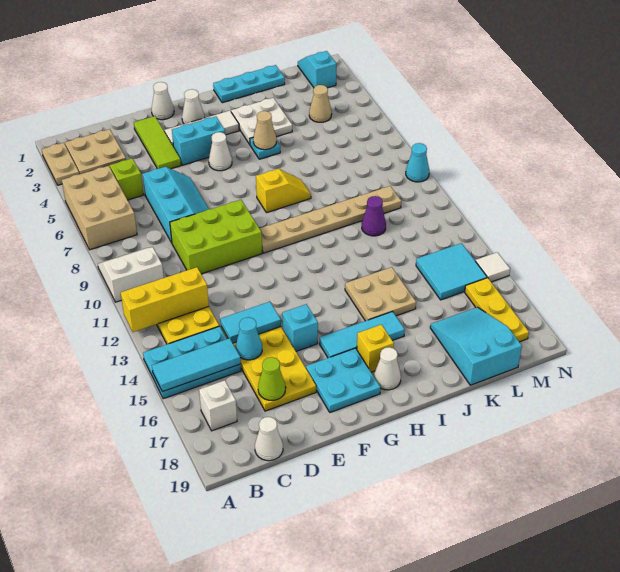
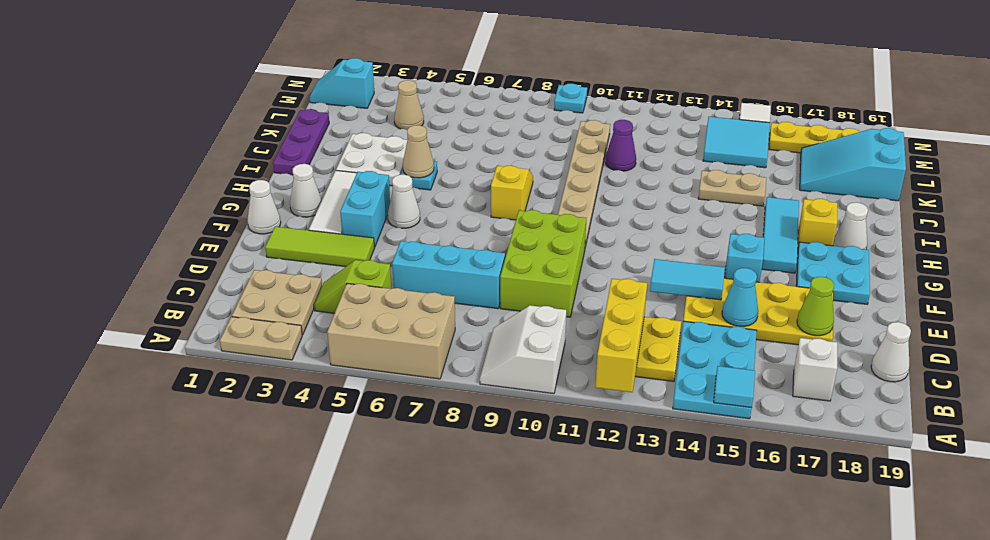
cyan tile A15:C15 level 2 -> cyan tile A15 level 2
cyan tile D14:E14 level 2 -> cyan tile E13:E14 level 2
cyan plate I1:K1 level 1 -> purple plate I1:K1 level 1
tan plate I14:J15 level 1 -> tan plate J14:J15 level 1
cyan cone N9 level 1 -> cyan plate N9 level 1

